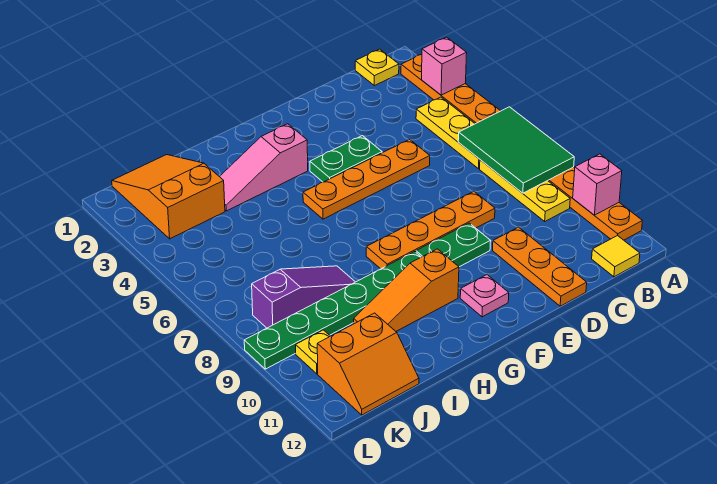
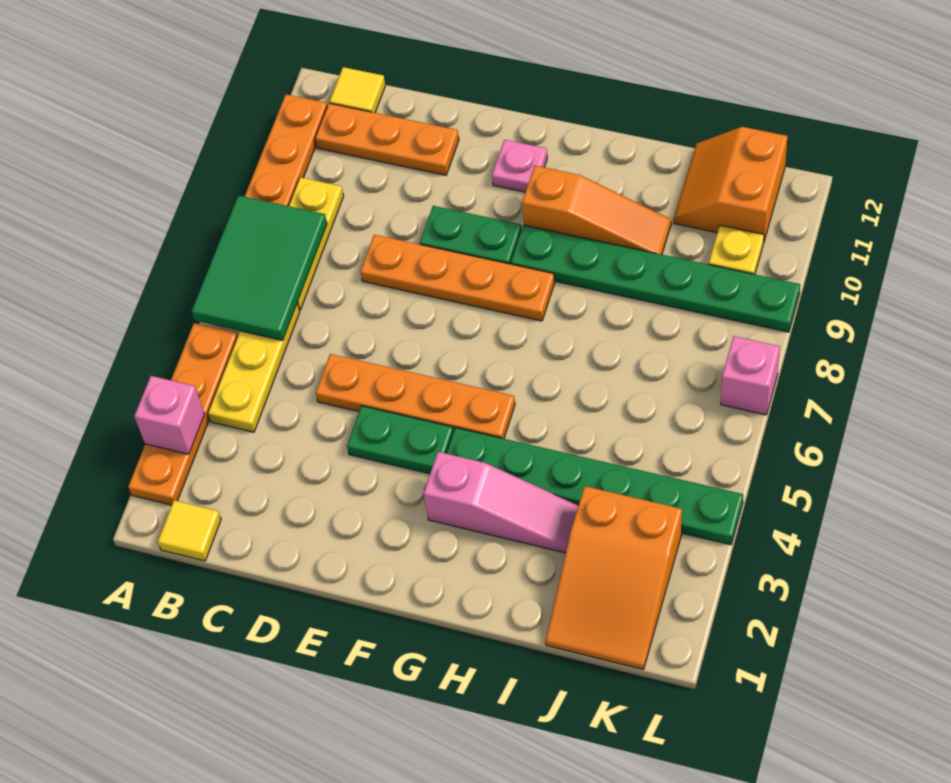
pink brick A10 level 2 -> pink brick L7 level 1
yellow plate B1 level 1 -> yellow tile B1 level 1
orange plate D10:D12 level 1 -> orange plate B11:D11 level 1
none -> green plate G4:L4 level 1
purple slope I8:K8 level 1 top K -> none
orange slope J11:K12 level 1 top 11 -> orange slope J11:K12 level 1 top K

